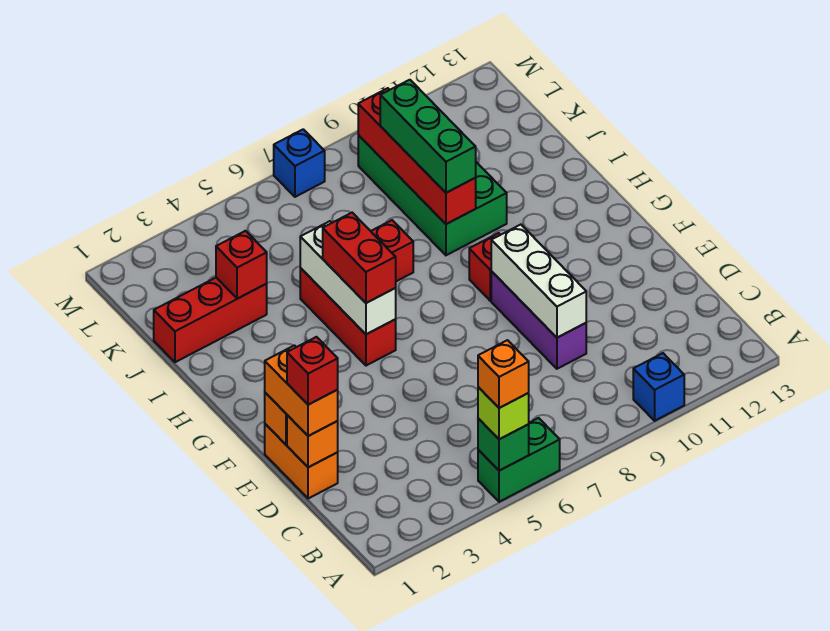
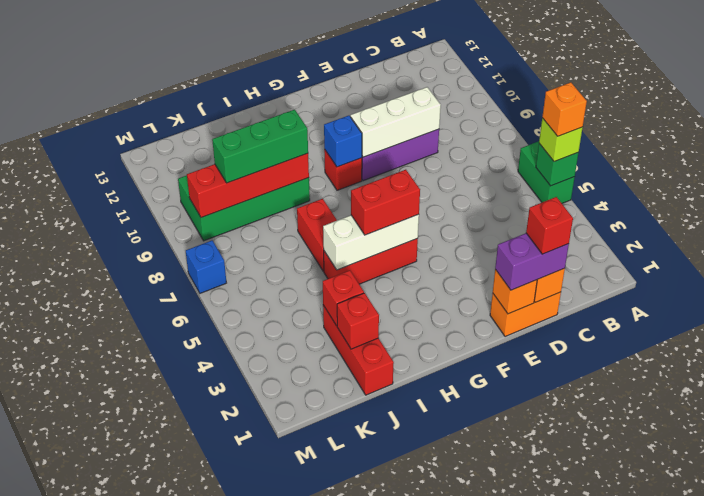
blue brick A10 level 1 -> blue brick G9 level 2
orange brick D1:E1 level 3 -> purple brick D1:E1 level 3
none -> red brick J2 level 2

